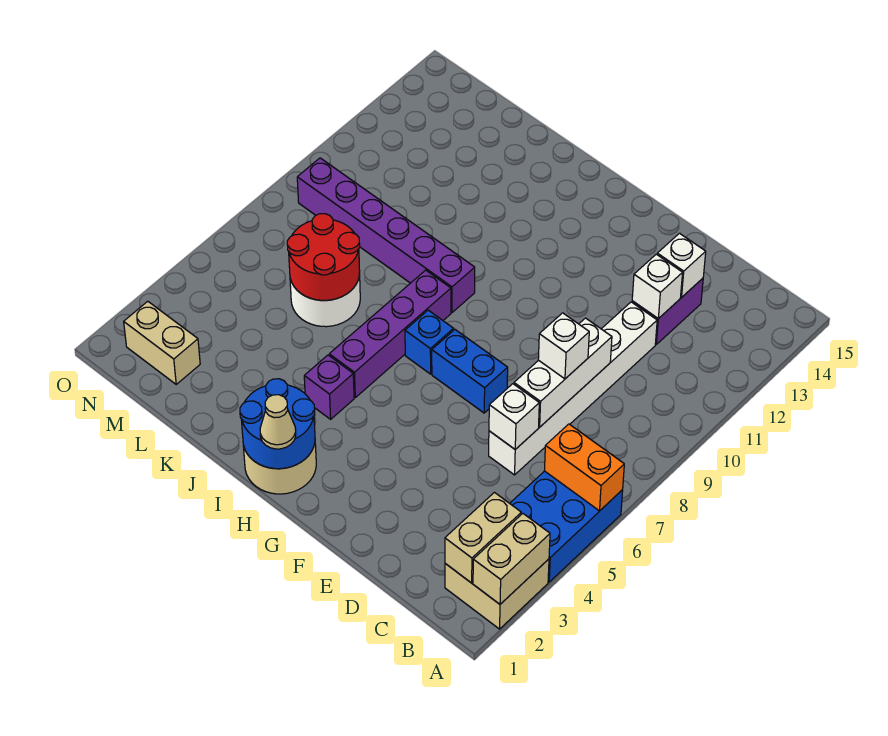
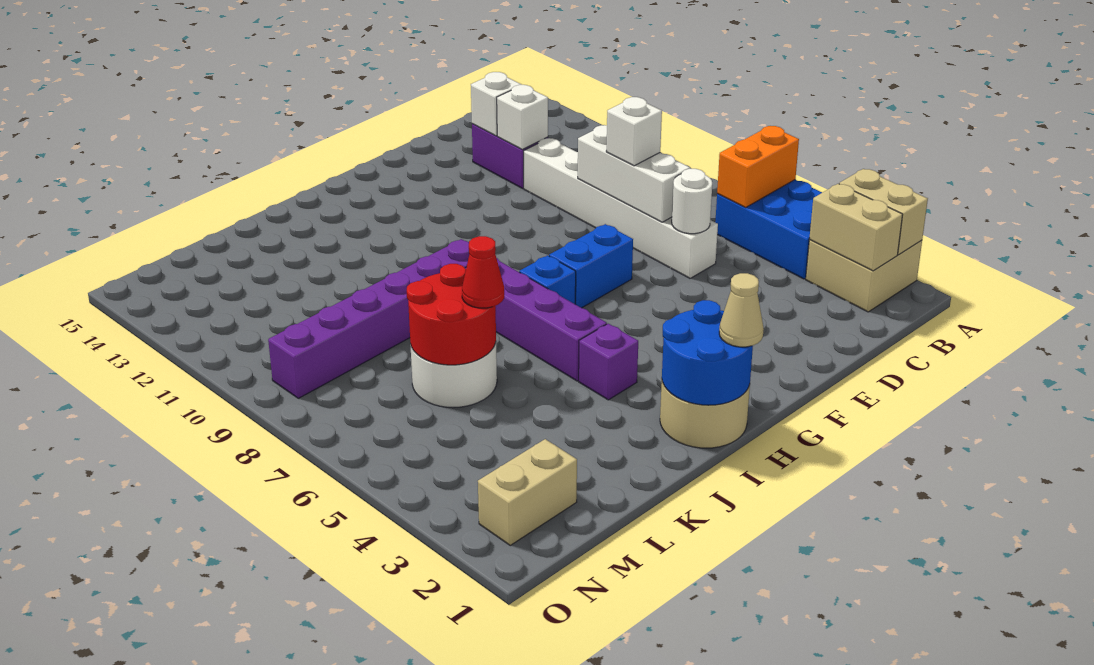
white brick D6 level 2 -> white round brick D6 level 2
none -> red cone K6 level 3

